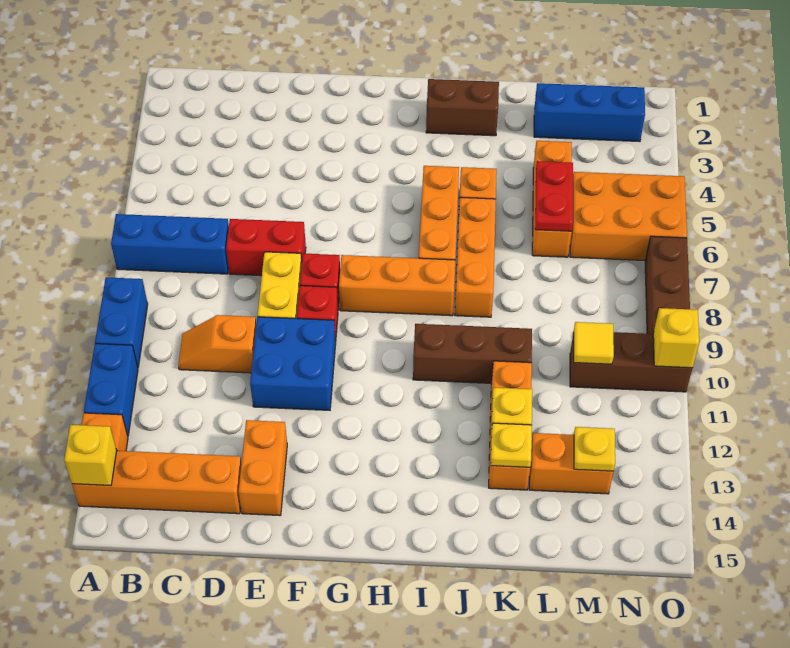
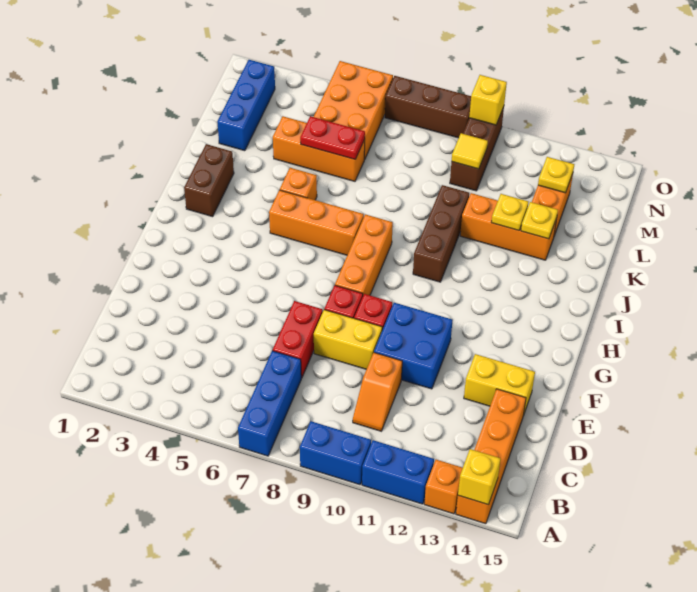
orange brick E13:E14 level 1 -> yellow brick E13:E14 level 1
orange brick J6:J8 level 1 -> none

